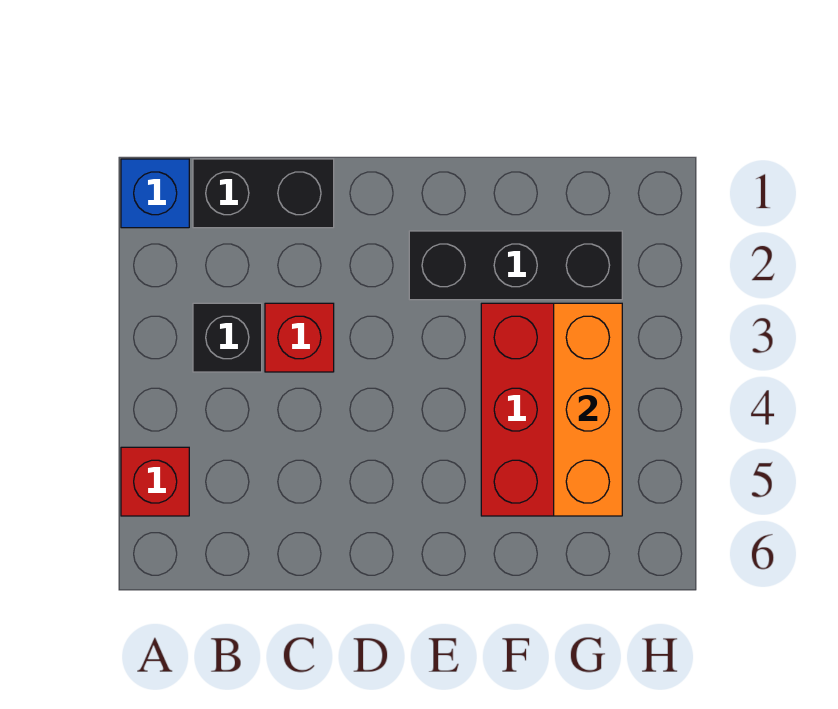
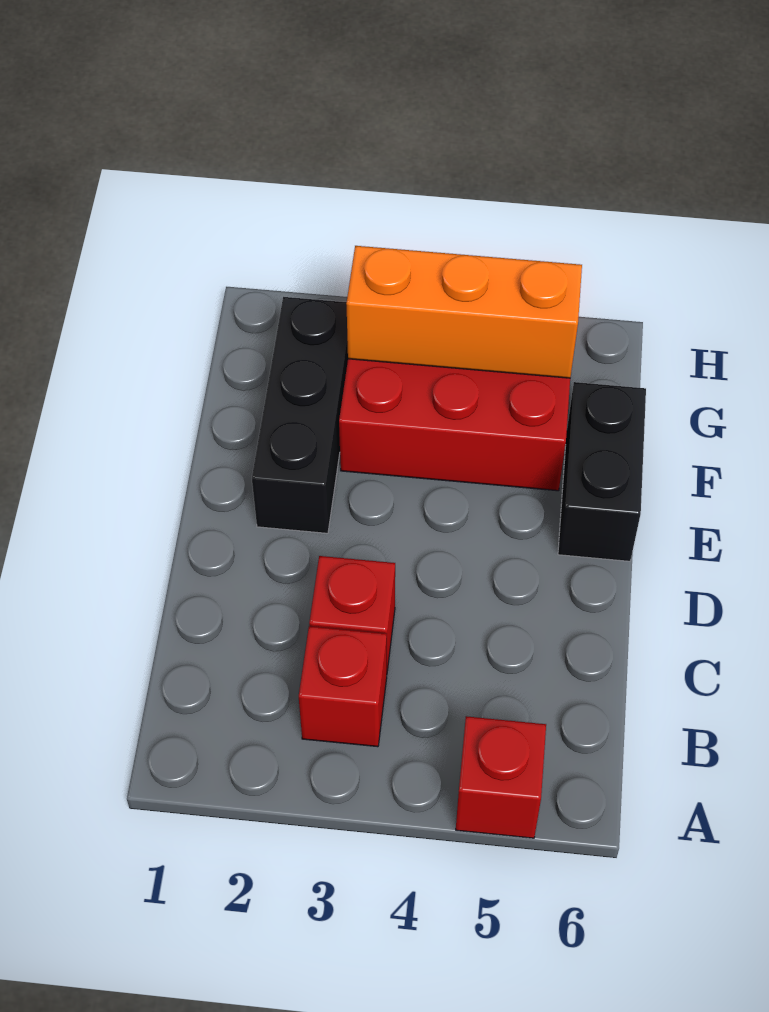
blue brick A1 level 1 -> none
black brick B1:C1 level 1 -> black brick E6:F6 level 1
black brick B3 level 1 -> red brick B3 level 1

